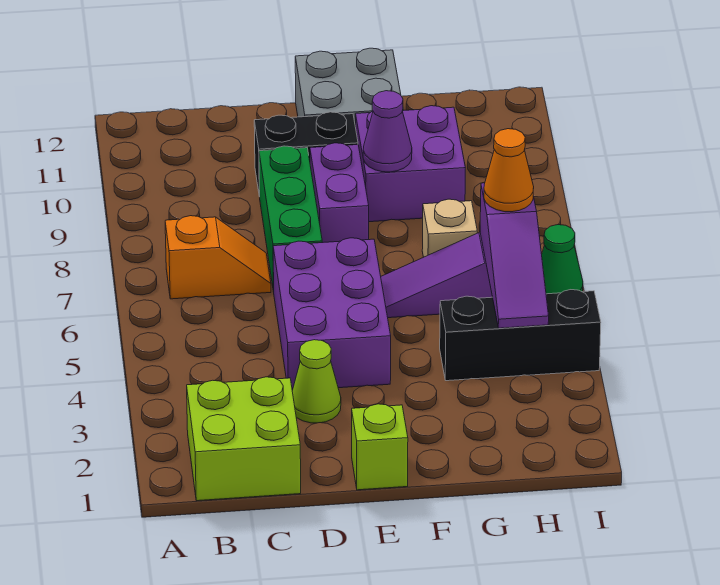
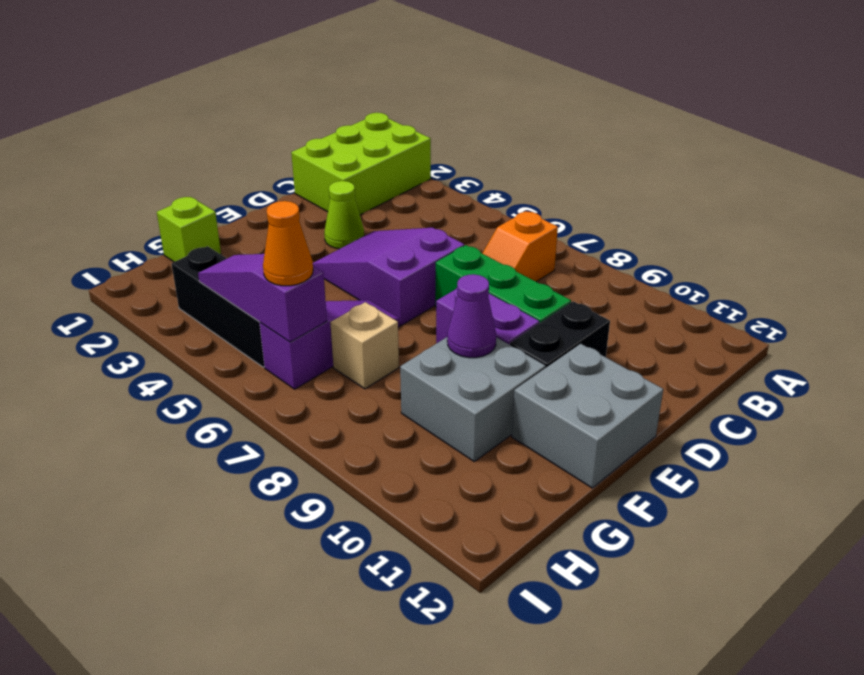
lime brick B1:C2 level 1 -> lime brick A1:C2 level 1
purple brick D4:E6 level 1 -> purple slope D4:E6 level 1 top 6
lime brick E1 level 1 -> lime brick G1 level 1
purple brick F9:G10 level 1 -> grey brick F9:G10 level 1
black brick G4:I4 level 1 -> black brick H3:H5 level 1
green cone I6 level 1 -> none

